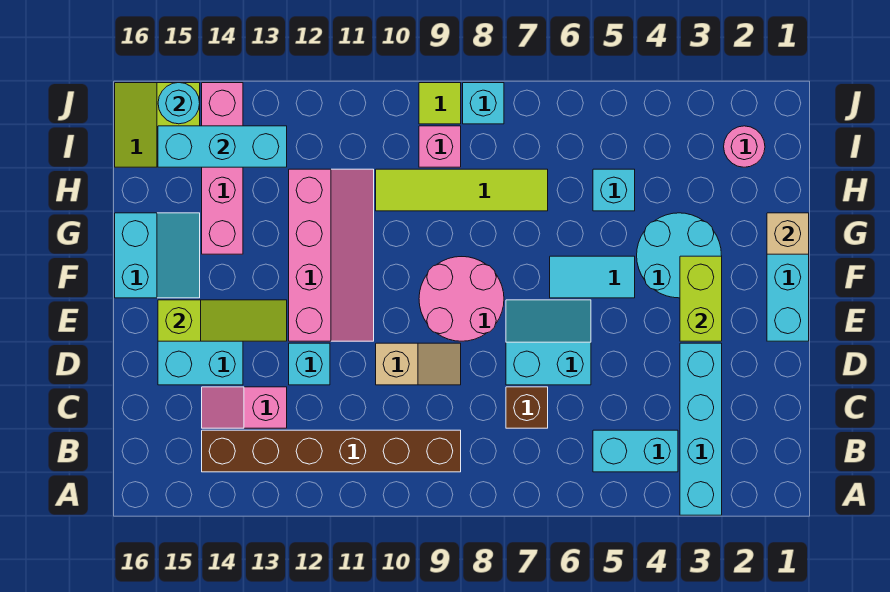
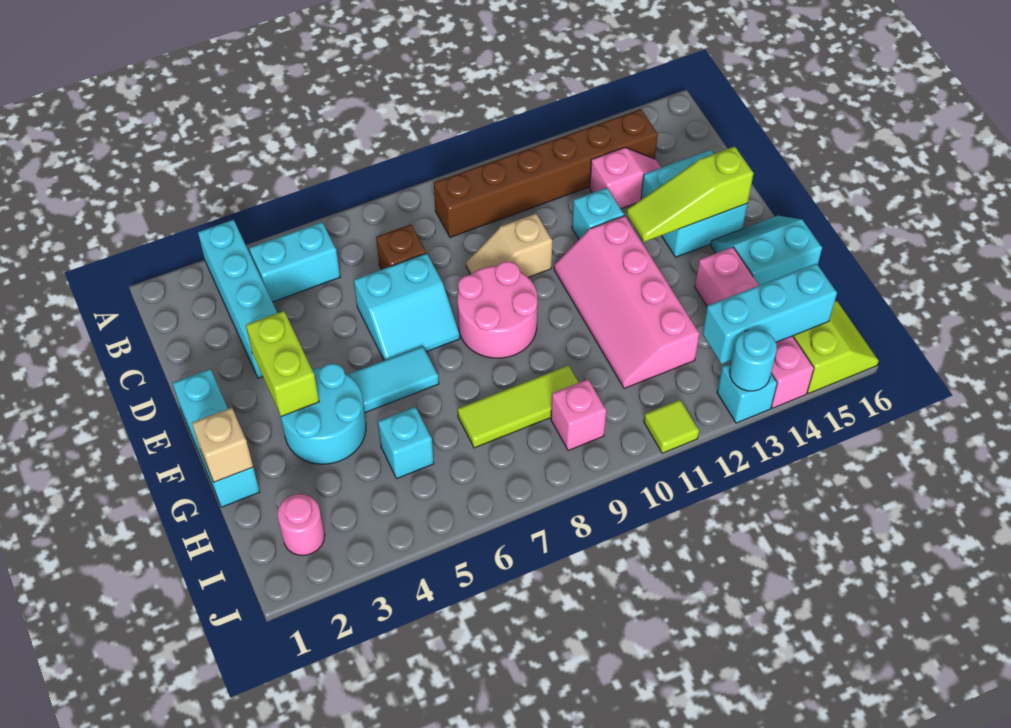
cyan slope F15:G16 level 1 top 16 -> cyan slope F15:G16 level 1 top G
lime tile H7:H10 level 1 -> lime tile H7:H9 level 1
cyan brick J8 level 1 -> cyan brick J13 level 1
lime tile J9 level 1 -> lime tile J11 level 1
cyan round brick J15 level 2 -> cyan round brick J13 level 2

